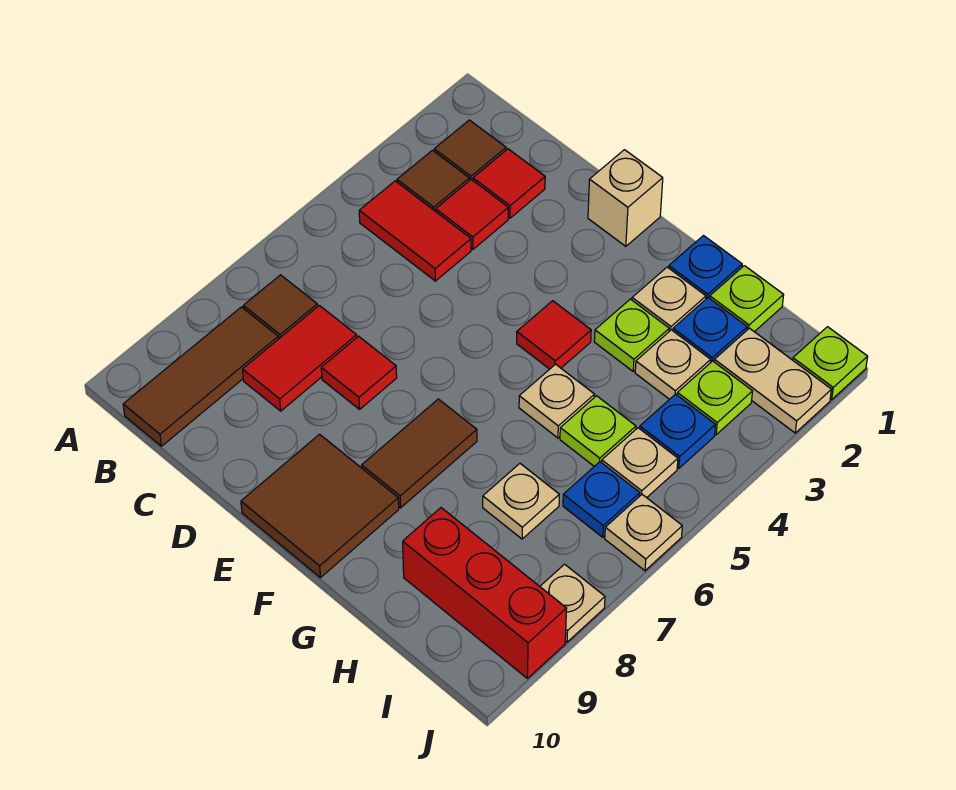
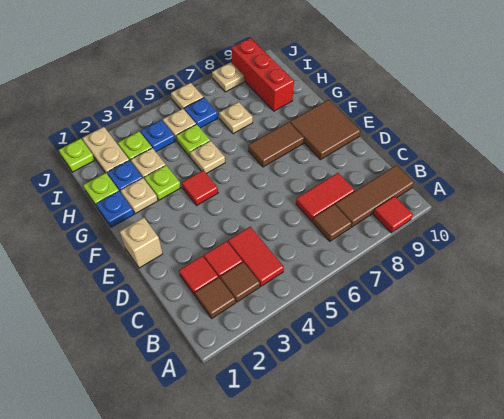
red tile D7 level 1 -> red tile A9 level 1

